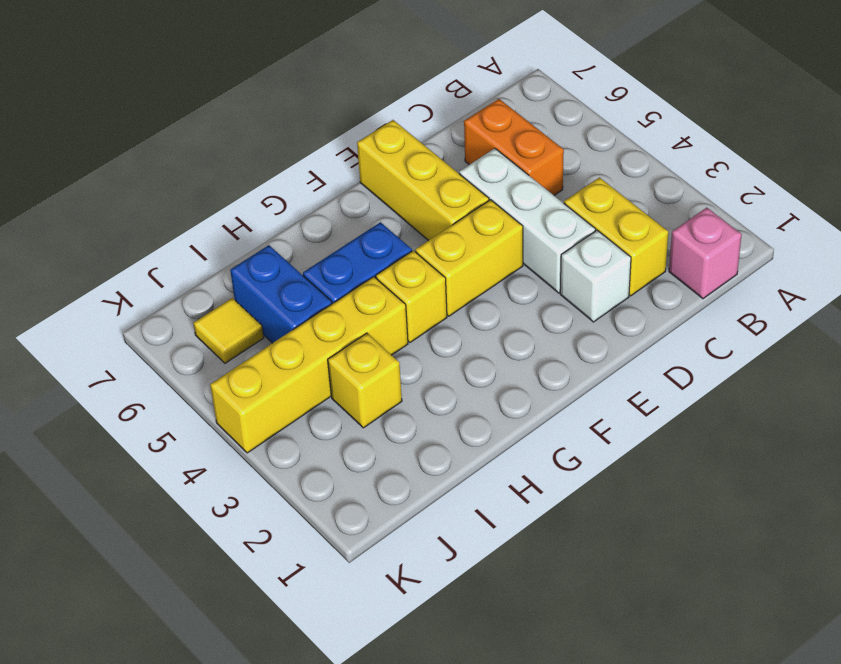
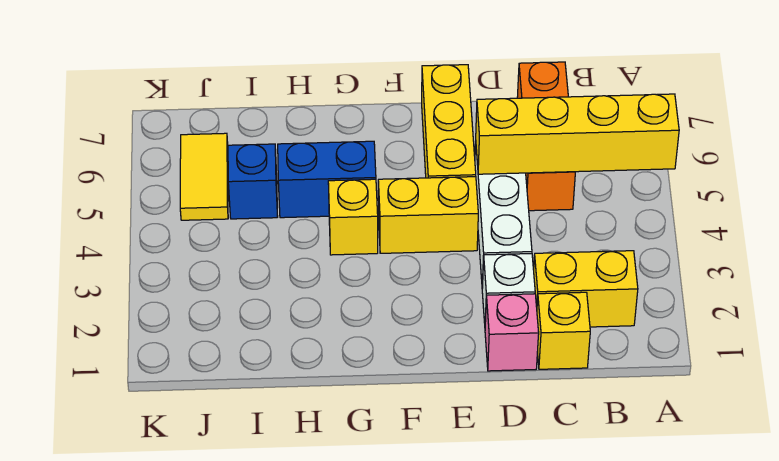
pink brick B1 level 1 -> pink brick D1 level 1
yellow brick C2:C3 level 1 -> yellow brick B2:C2 level 1
orange brick C5:C6 level 1 -> orange brick C5:C7 level 1
yellow brick H4:K4 level 1 -> yellow brick A5:D5 level 2
yellow brick I3 level 1 -> yellow brick C1 level 1
blue brick I5:I6 level 1 -> blue brick I5 level 1
yellow tile J6 level 1 -> yellow tile J5:J6 level 1

